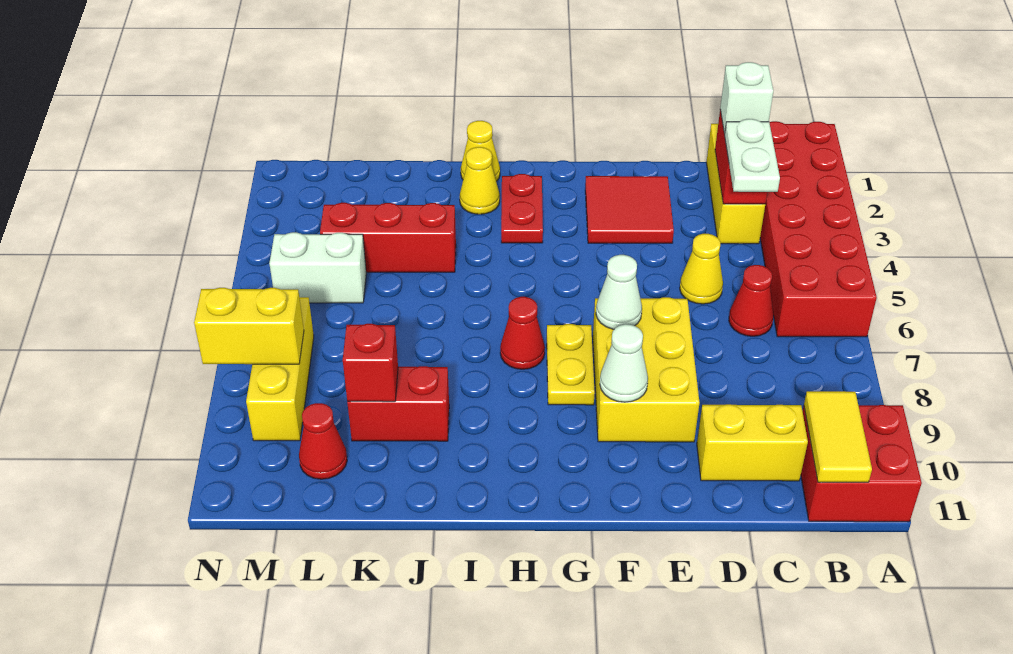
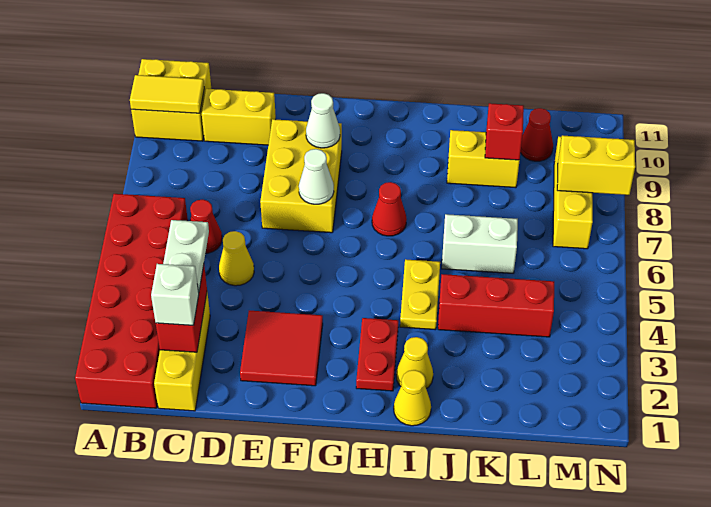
red brick A10:B11 level 1 -> yellow brick A10:B11 level 1
yellow tile B10:B11 level 2 -> yellow tile A10:B10 level 2
yellow plate G7:G8 level 1 -> yellow plate I4:I5 level 1
red brick J9:K9 level 1 -> yellow brick J9:K9 level 1
white brick L5:M5 level 1 -> white brick J6:K6 level 1

